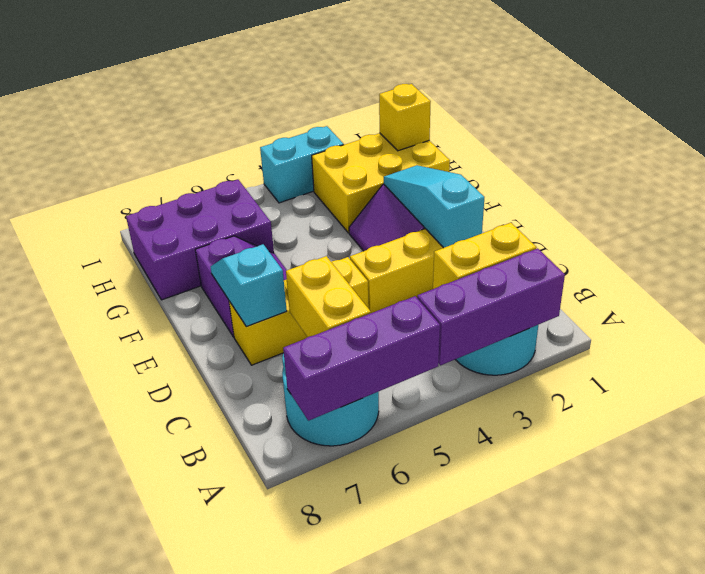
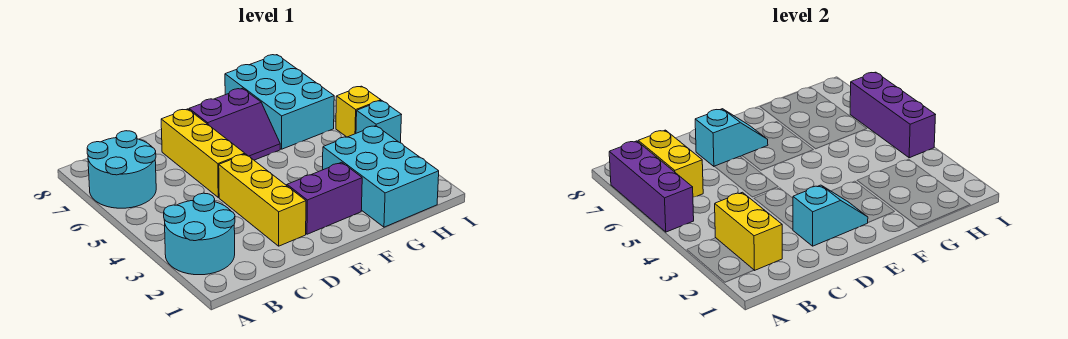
purple brick A2:A4 level 2 -> purple brick I4:I6 level 2
yellow brick B6:C6 level 2 -> yellow brick B6:B7 level 2
cyan slope D2:F2 level 2 top D -> cyan slope D2:E2 level 2 top D
yellow brick G1:H3 level 1 -> cyan brick G1:H3 level 1
purple brick G6:H8 level 1 -> cyan brick G6:H8 level 1
yellow brick H1 level 2 -> yellow brick I5 level 1
cyan brick I3:I4 level 1 -> cyan brick I4 level 1

